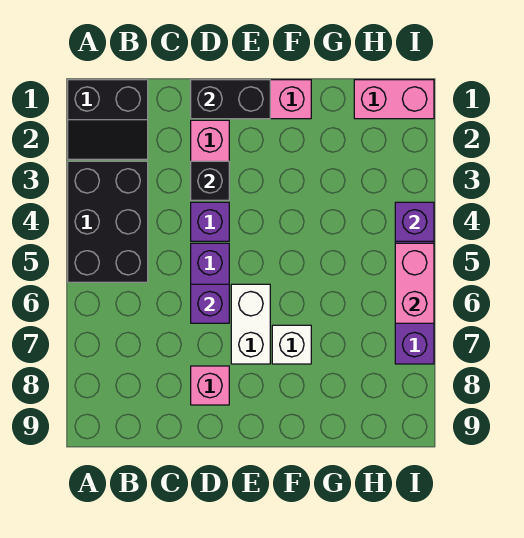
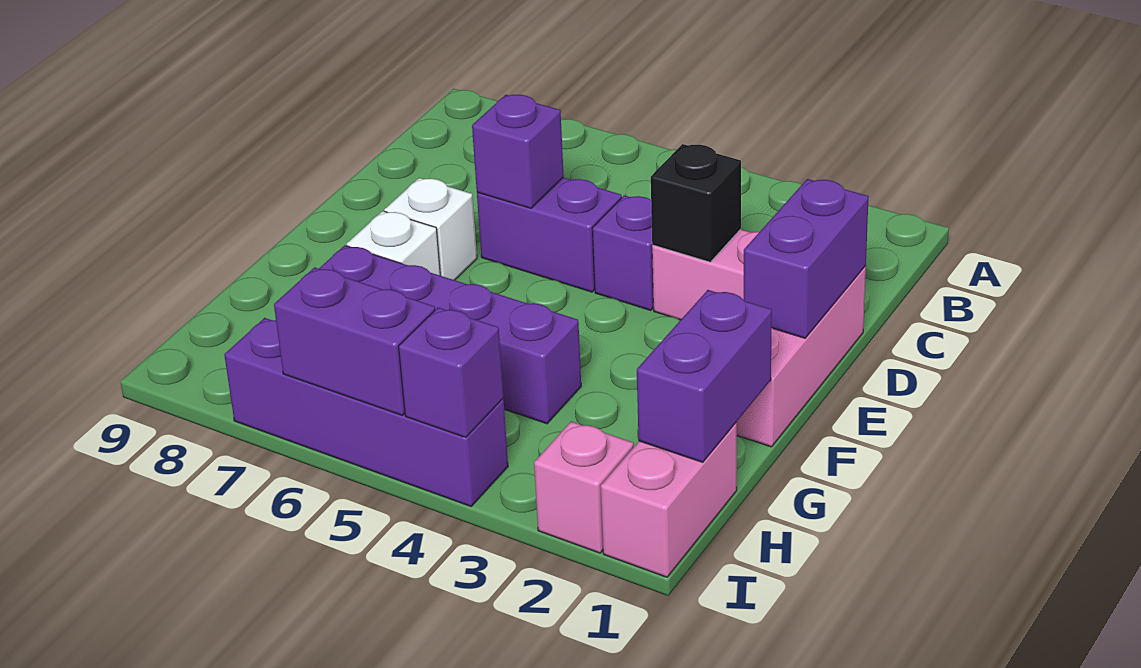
black slope A1:B2 level 1 top 1 -> none
black brick A3:B5 level 1 -> none
black brick D1:E1 level 2 -> purple brick D1:E1 level 2
pink brick D8 level 1 -> pink brick I2 level 1
white brick E6:E7 level 1 -> white brick E7 level 1
none -> purple brick G1:H1 level 2
none -> purple brick G4:G7 level 1
pink brick I5:I6 level 2 -> purple brick I5:I6 level 2

